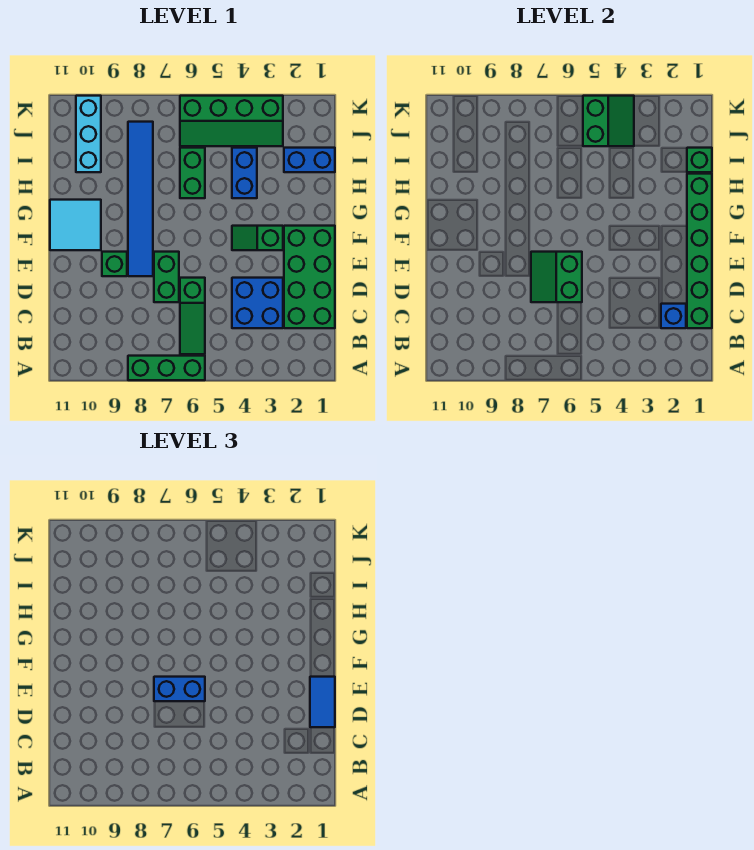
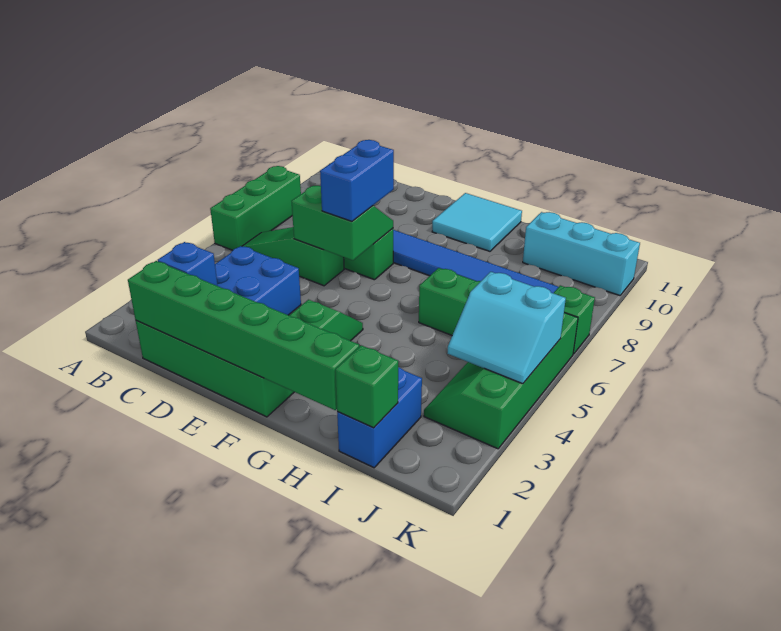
blue tile D1:E1 level 3 -> none
green brick E9 level 1 -> green brick K7 level 1
blue brick H4:I4 level 1 -> none
green slope J4:K5 level 2 top 5 -> cyan slope J4:K5 level 2 top 5

